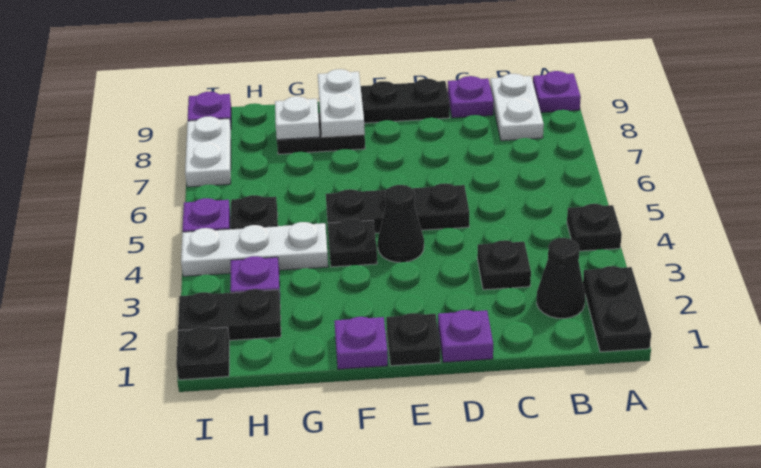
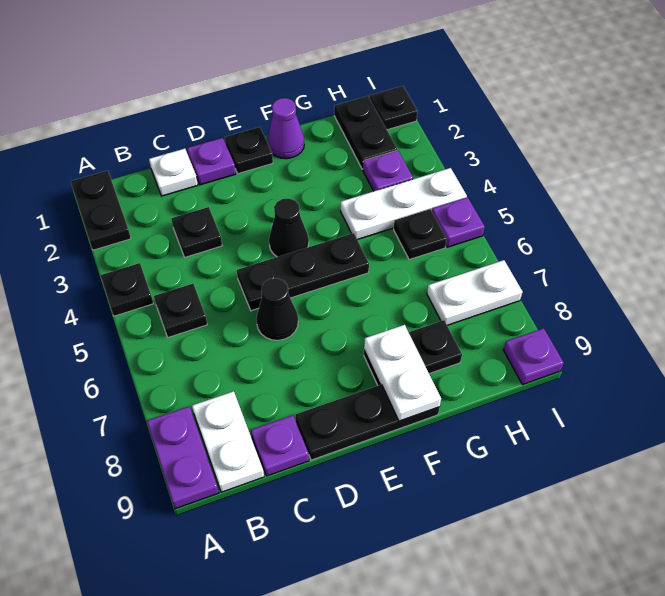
purple plate A9 level 1 -> purple plate A8:A9 level 1
black cone B2 level 1 -> black cone D6 level 1
purple plate F1 level 1 -> purple cone F1 level 1
black plate F4 level 1 -> black plate B5 level 1
white plate G8 level 2 -> white plate C1 level 1
black plate H2:I2 level 1 -> black plate H1:H2 level 1
white plate I7:I8 level 1 -> white plate H7:I7 level 1

